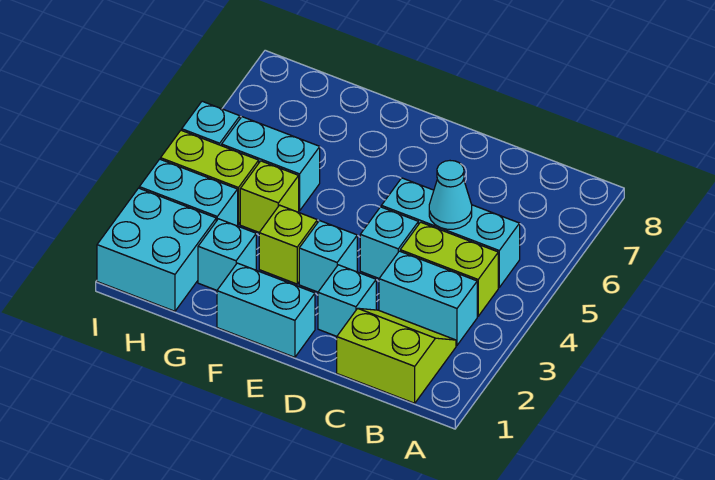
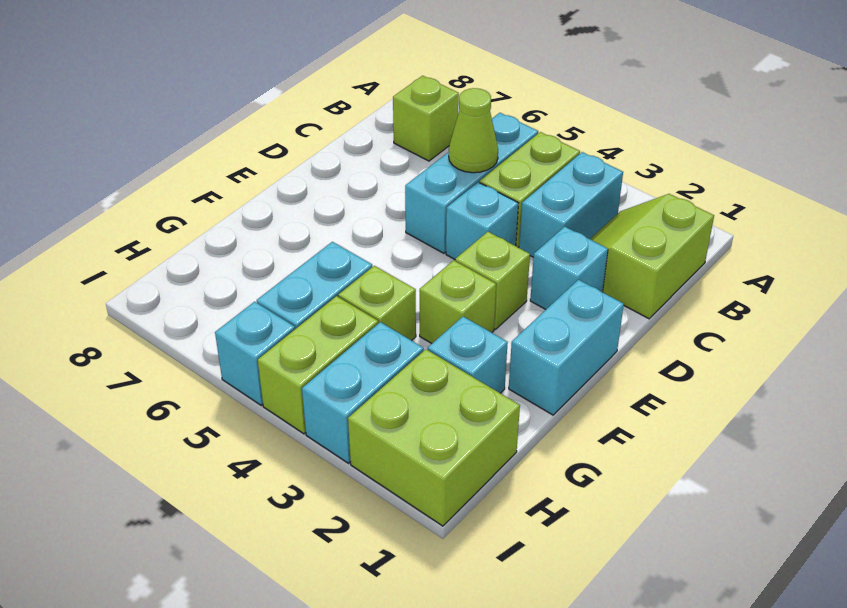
none -> lime brick B7 level 1
cyan cone C5 level 2 -> lime cone C5 level 2
cyan brick E3 level 1 -> lime brick E3 level 1
cyan brick H1:I2 level 1 -> lime brick H1:I2 level 1

